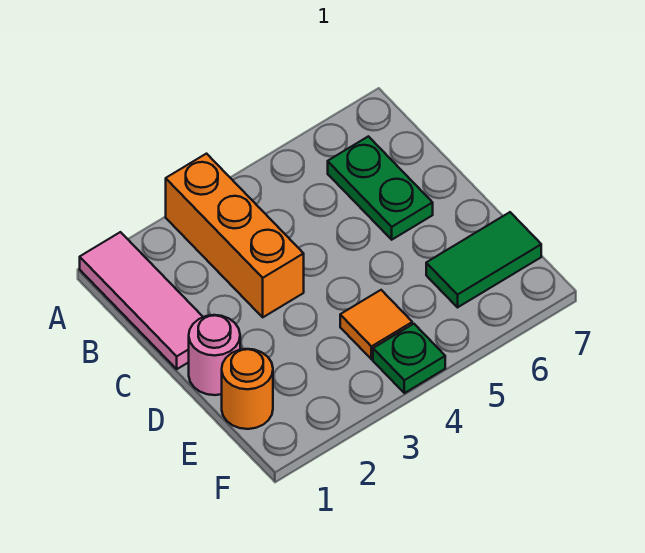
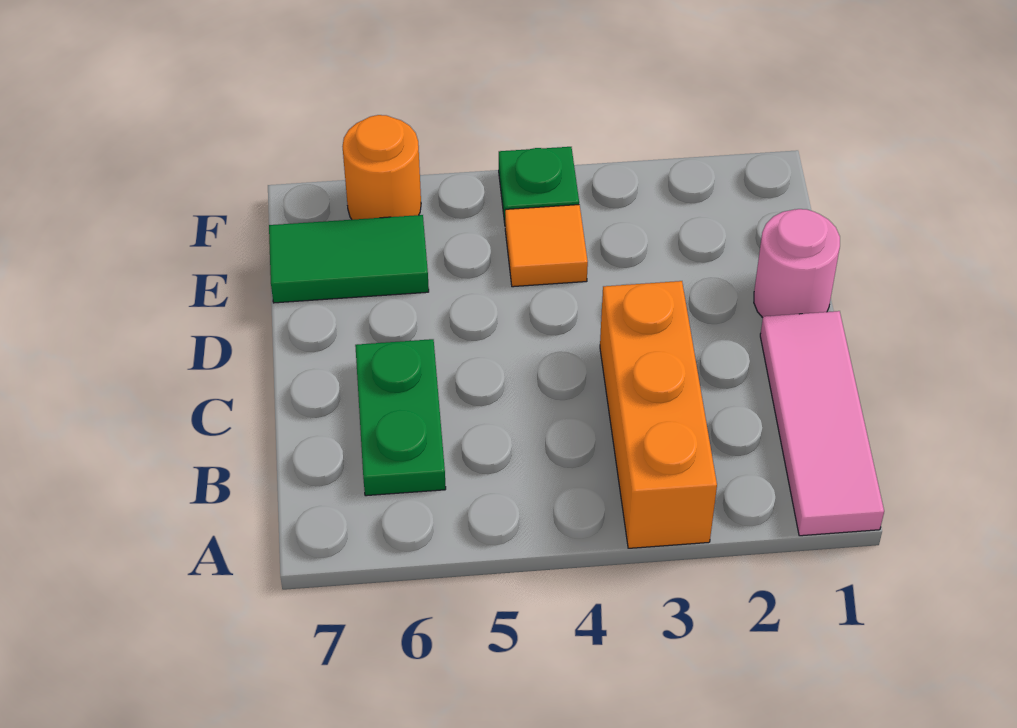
orange round brick E1 level 1 -> orange round brick F6 level 1

